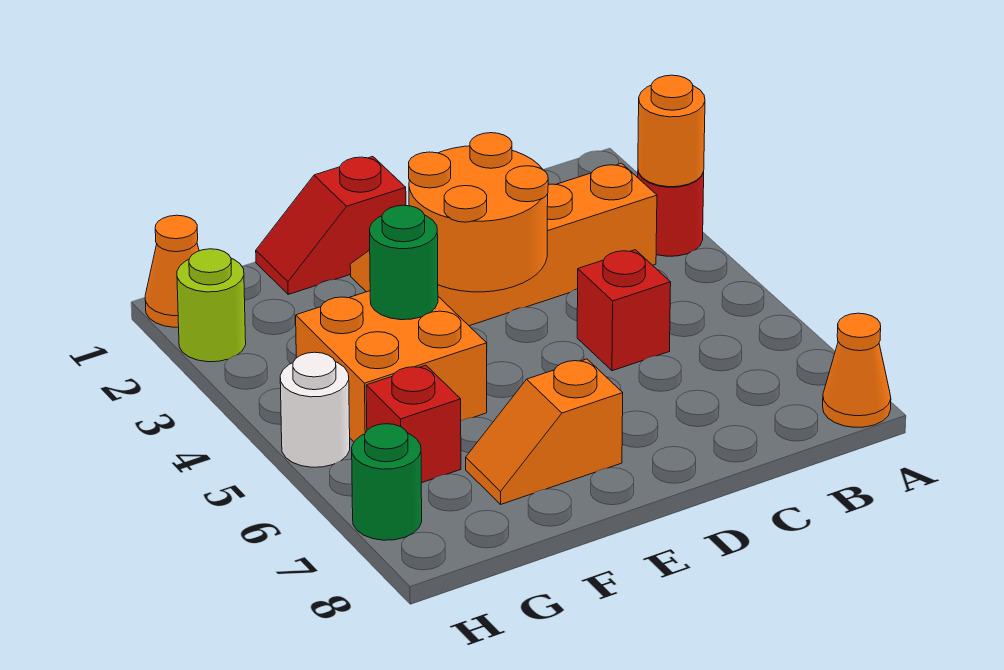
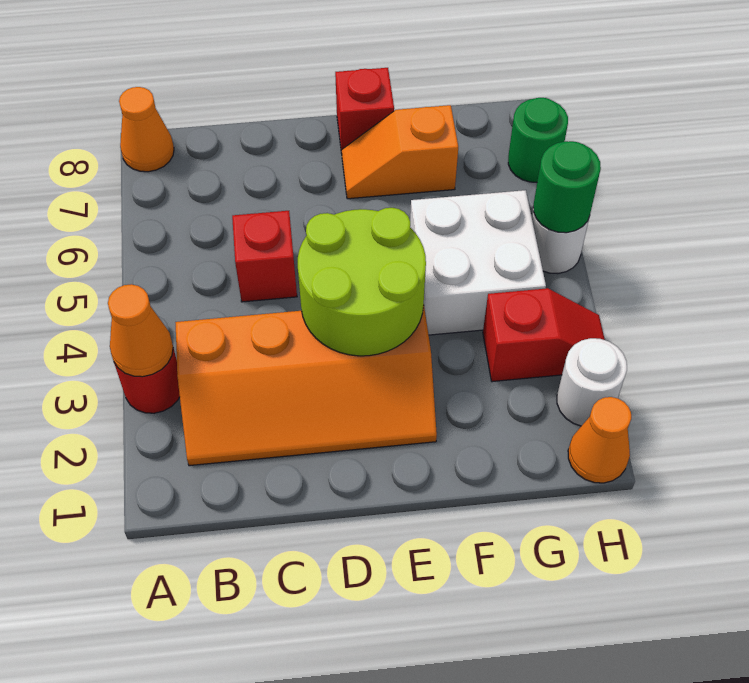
orange round brick A3 level 2 -> orange cone A3 level 2
orange round brick D3:E4 level 2 -> lime round brick D3:E4 level 2
red slope E1:F1 level 1 top E -> red slope G3:H3 level 1 top G
orange slope E7:F7 level 1 top E -> orange slope E7:F7 level 1 top F
orange brick F4:G5 level 1 -> white brick F4:G5 level 1
green round brick F4 level 2 -> green round brick H5 level 2
red brick G6 level 1 -> red brick E8 level 1
lime round brick H2 level 1 -> white round brick H2 level 1

